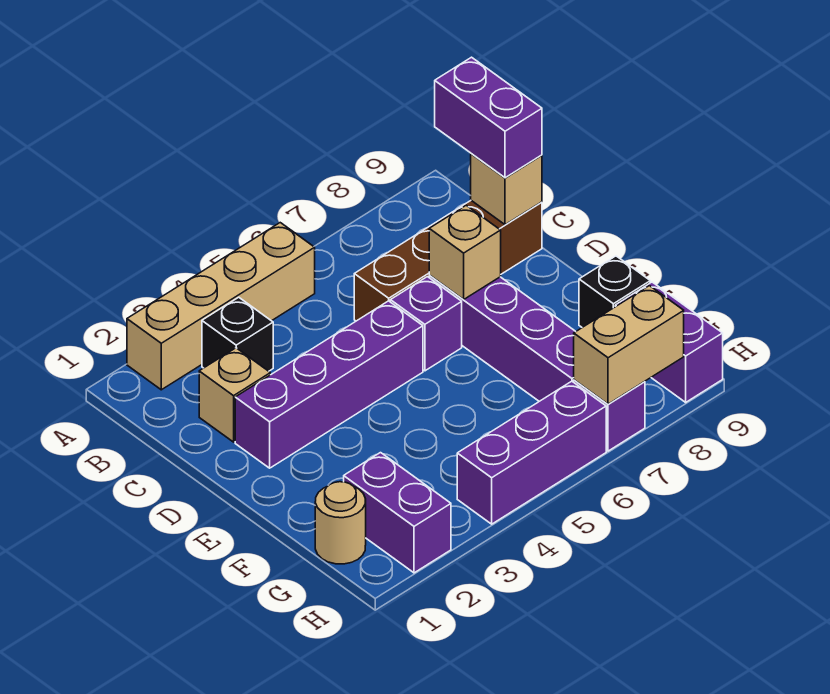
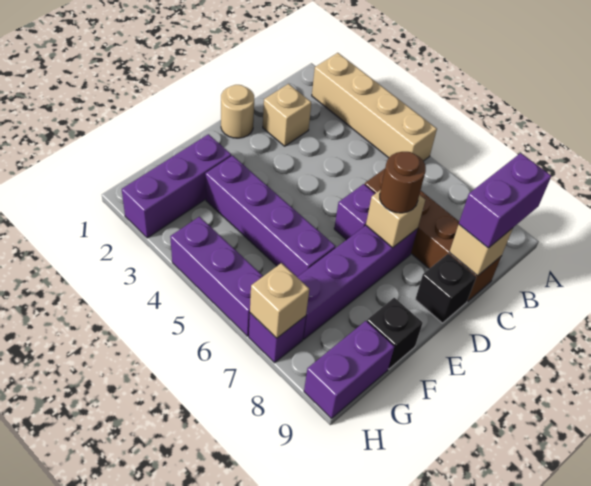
black brick B3 level 1 -> black brick D9 level 1
purple brick D2:D5 level 1 -> purple brick F3:F6 level 1
none -> brown round brick D7 level 3
tan round brick G1 level 1 -> tan round brick D1 level 1
purple brick G2:H2 level 1 -> purple brick F2:H2 level 1
tan brick H7:H8 level 2 -> tan brick H7 level 2

